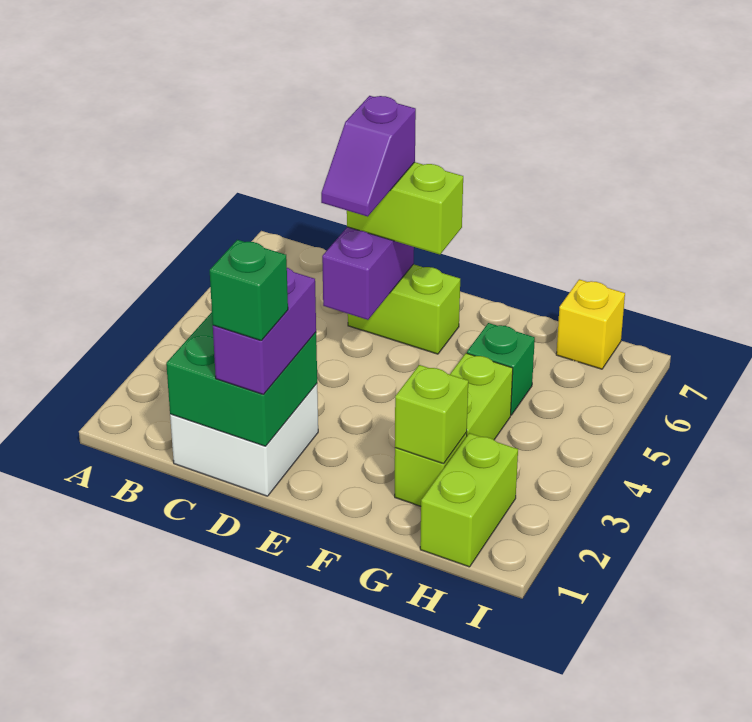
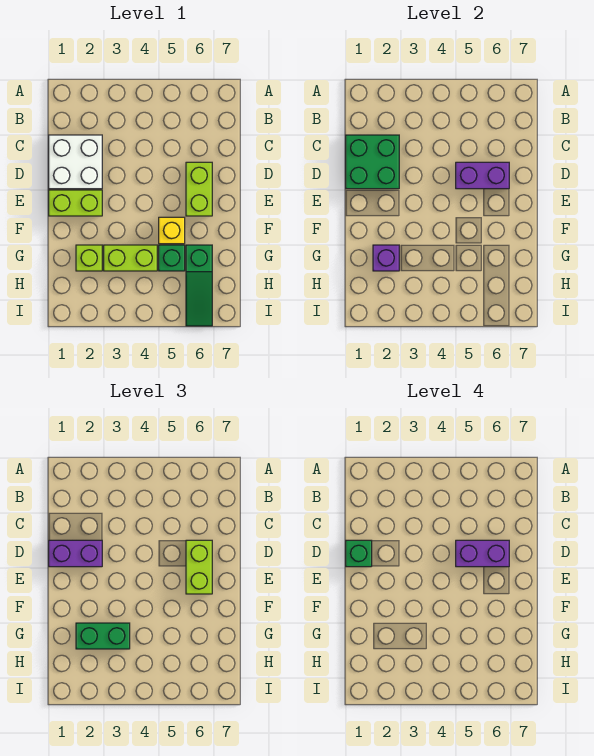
purple slope D5:D6 level 4 top 6 -> purple brick D5:D6 level 4
lime brick G2 level 2 -> purple brick G2 level 2
none -> green brick G2:G3 level 3
none -> green slope G6:I6 level 1 top G
lime brick H1:H2 level 1 -> lime brick E1:E2 level 1
yellow brick H7 level 1 -> yellow brick F5 level 1

